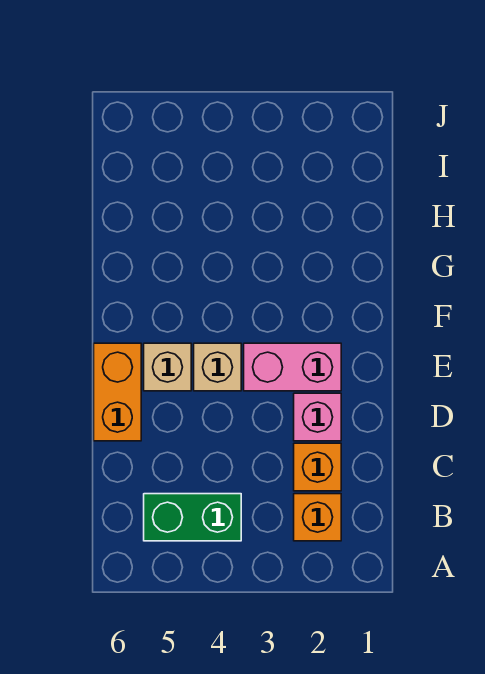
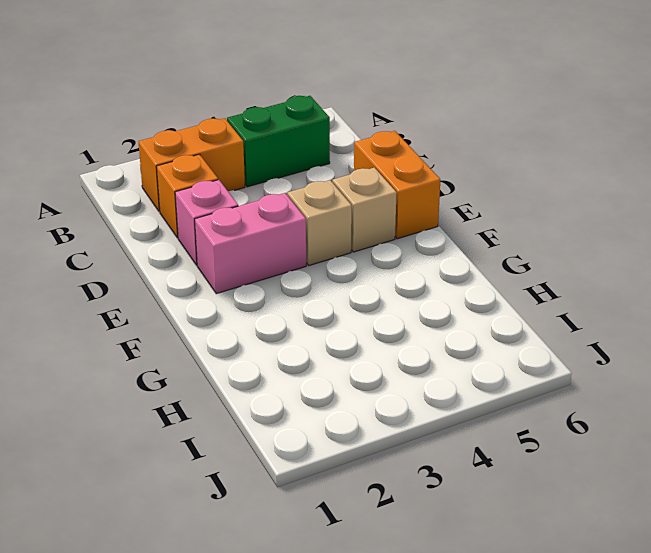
orange brick B2 level 1 -> orange brick B2:B3 level 1

